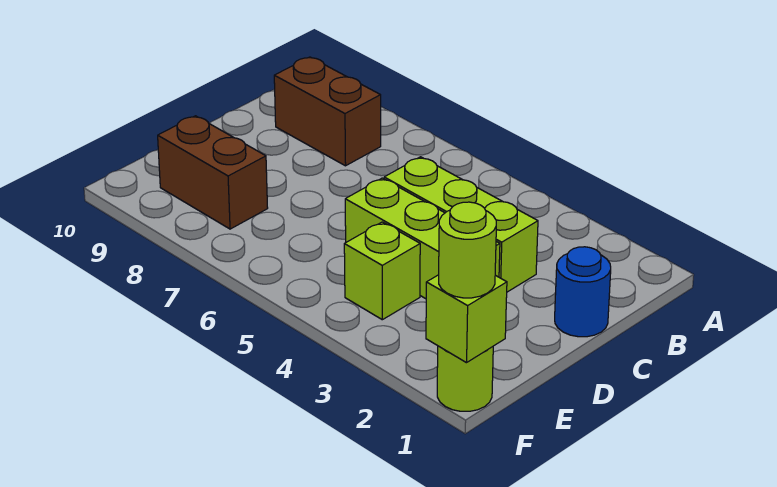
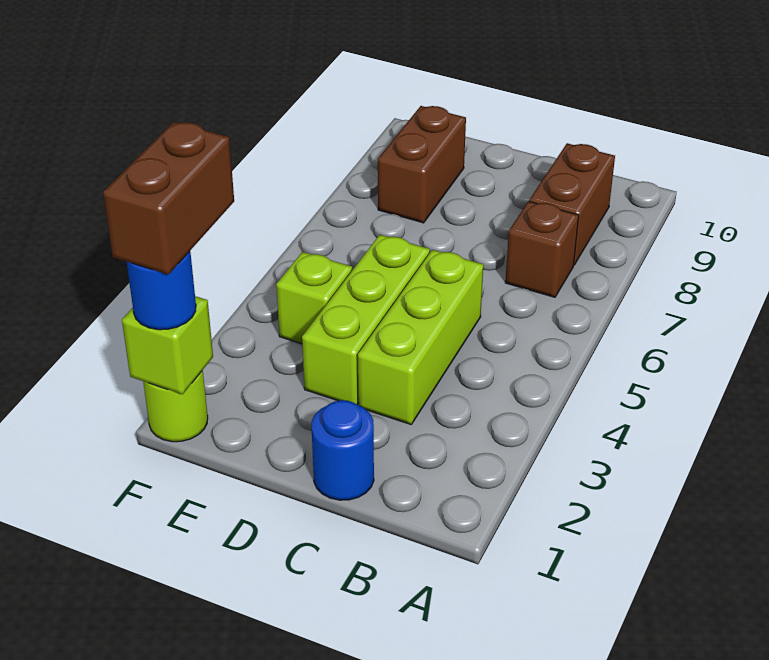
none -> brown brick B7 level 1
lime round brick F1 level 3 -> blue round brick F1 level 3
none -> brown brick F1:F2 level 4

